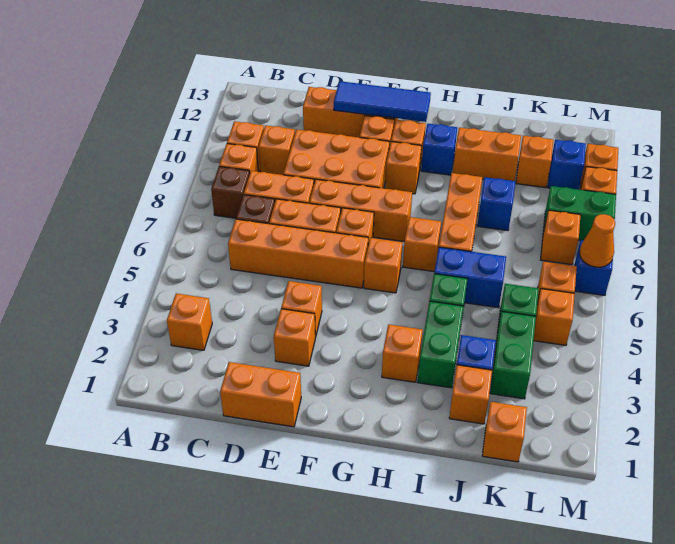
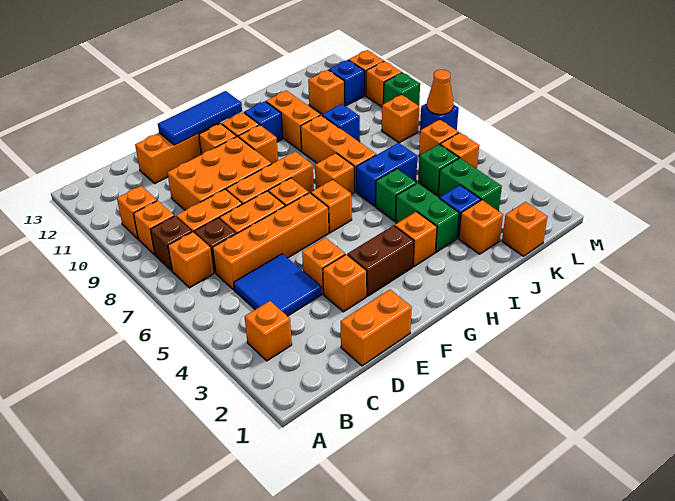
none -> blue tile C4:D5 level 1
orange brick C10 level 1 -> orange brick B7 level 1
none -> brown brick F3:G3 level 1
orange brick I11:J11 level 1 -> orange brick I10:I11 level 1
green brick L9:M9 level 1 -> green brick M9 level 1

